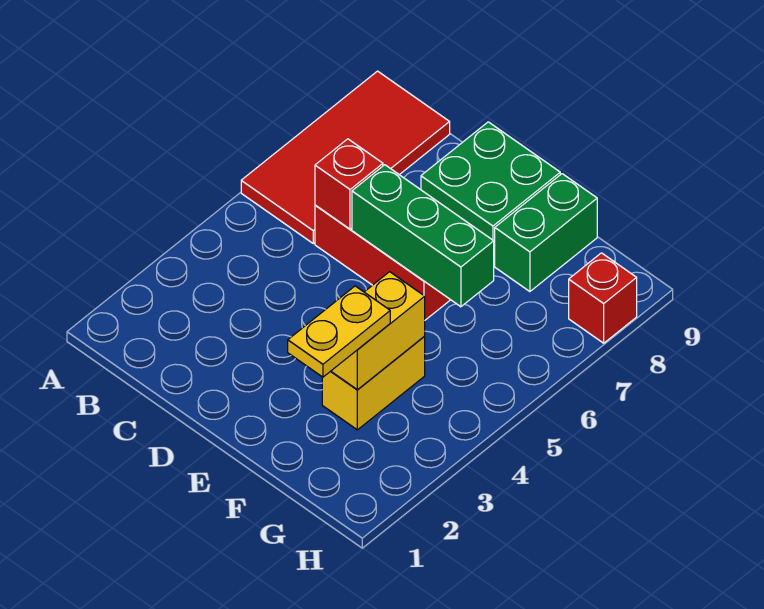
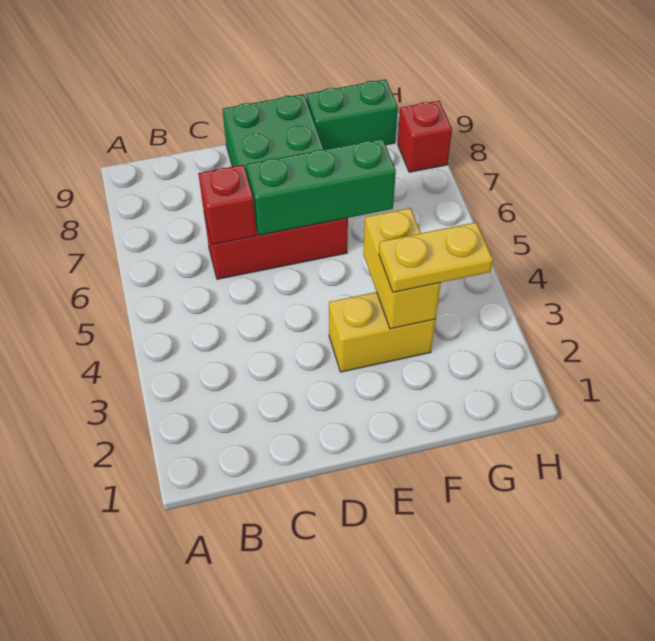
red tile A6:B9 level 1 -> none
yellow plate F2:F3 level 3 -> yellow plate F3:G3 level 3
yellow brick F3:F4 level 1 -> yellow brick E3:F3 level 1
green brick F8:F9 level 1 -> green brick F9:G9 level 1

